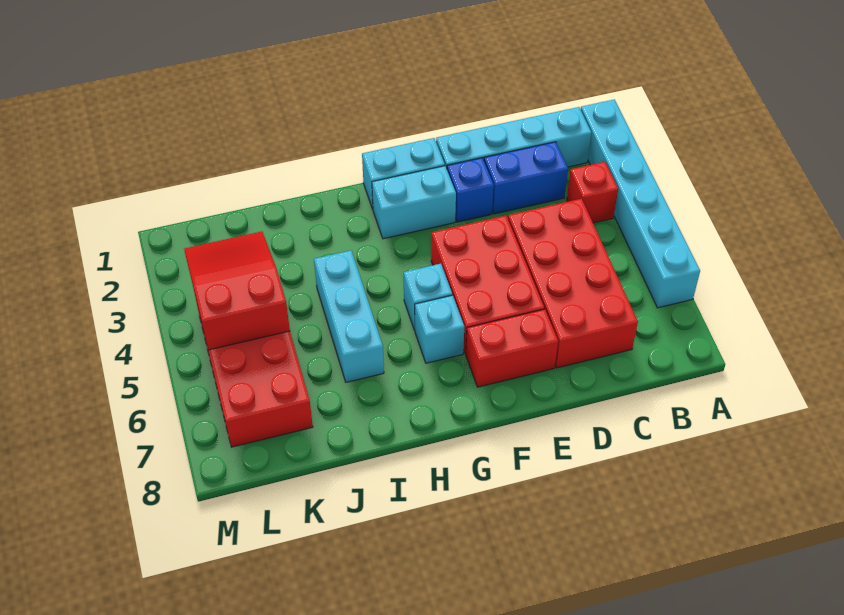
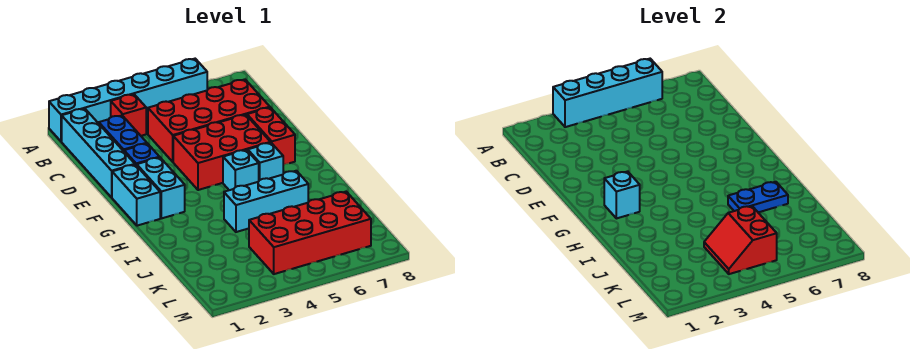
none -> cyan brick A3:A6 level 2
none -> cyan brick G2 level 2
none -> blue plate I6:I7 level 2
red slope K3:L5 level 2 top 5 -> red slope K4:L5 level 2 top 5

